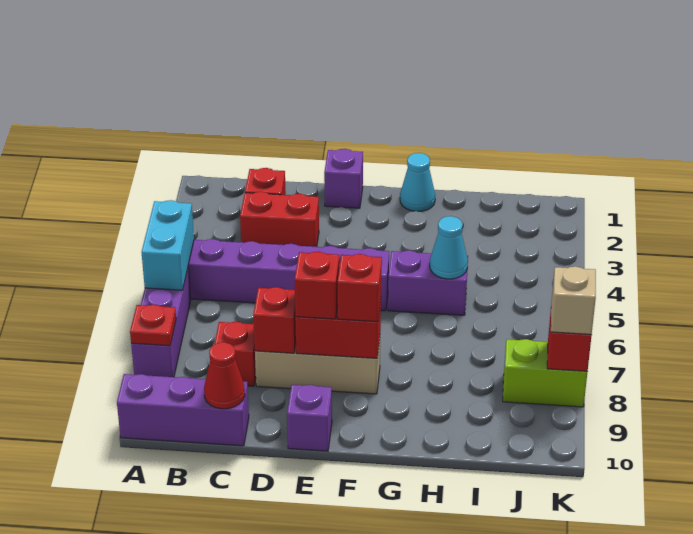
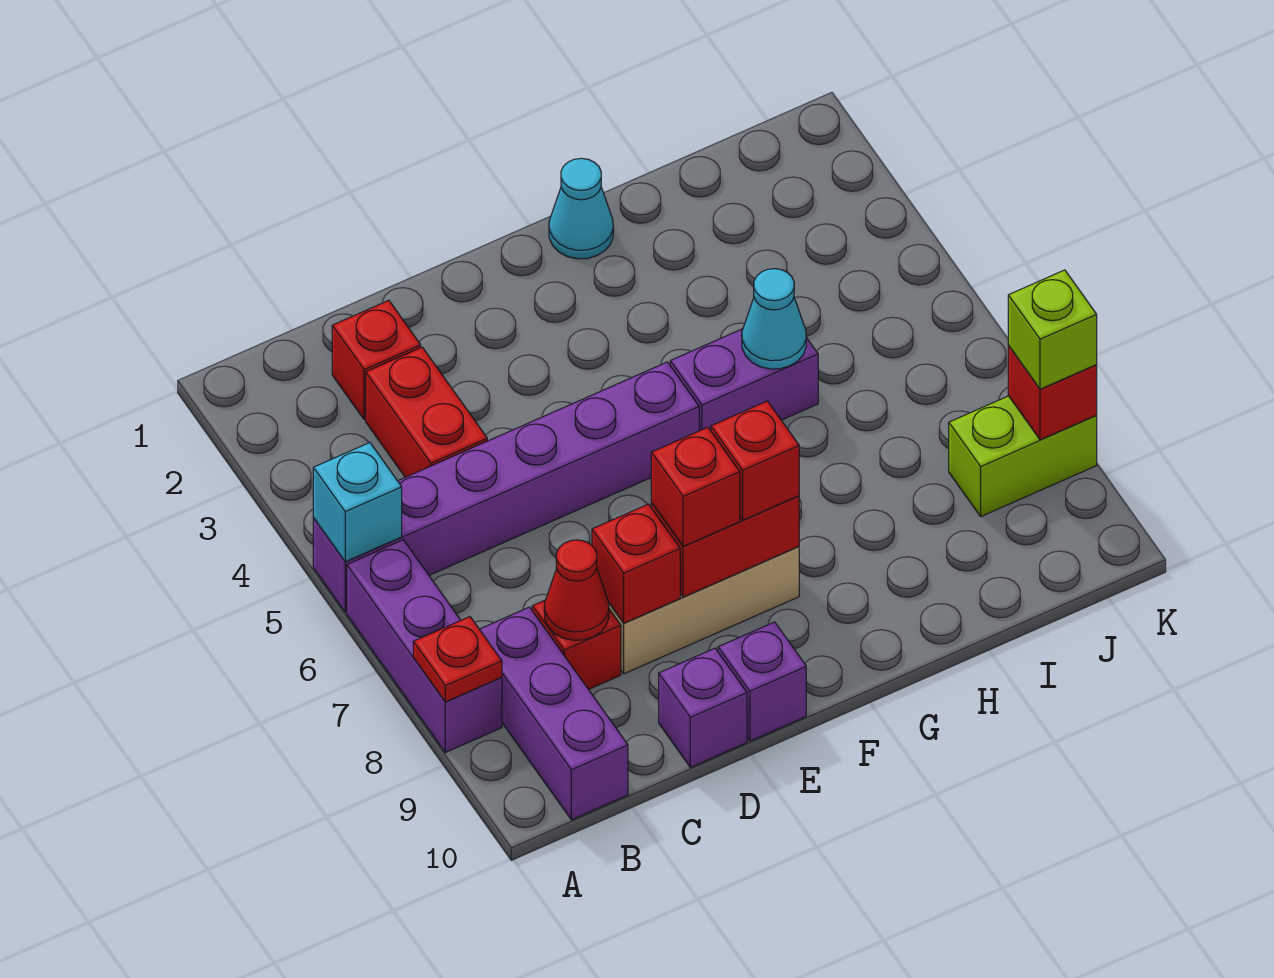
cyan brick A5:A6 level 2 -> cyan brick A5 level 2
purple brick A10:C10 level 1 -> purple brick B8:B10 level 1
red brick C3:D3 level 1 -> red brick C3:C4 level 1
red cone C10 level 2 -> red cone C8 level 2
purple brick E1 level 1 -> purple brick D10 level 1
tan brick K8 level 3 -> lime brick K8 level 3

